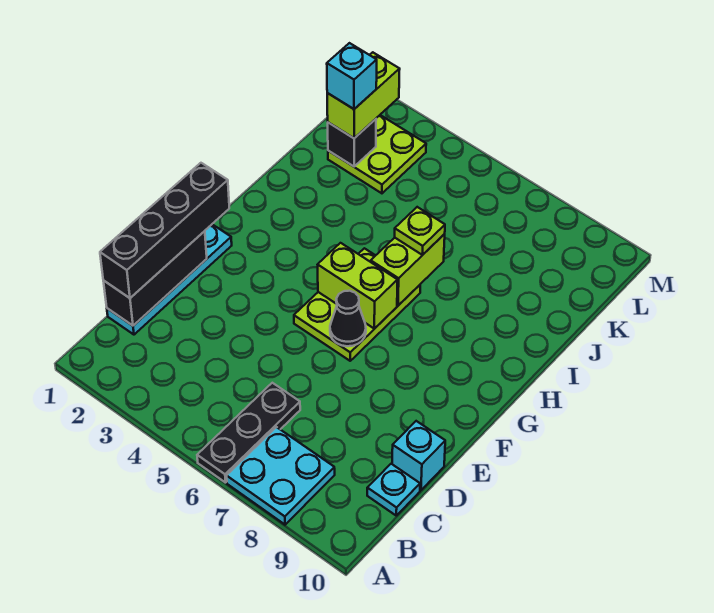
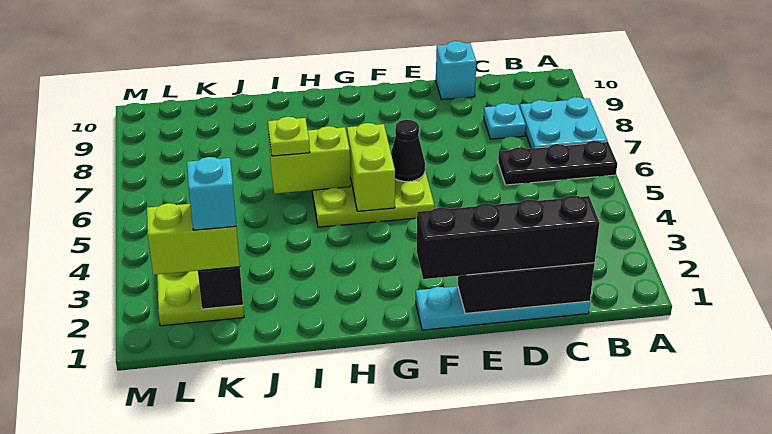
cyan plate C10 level 1 -> cyan plate C8 level 1

